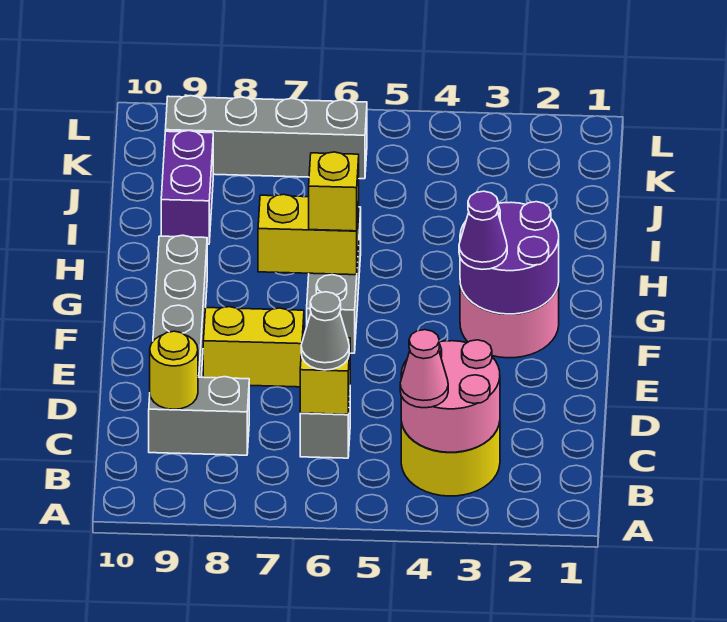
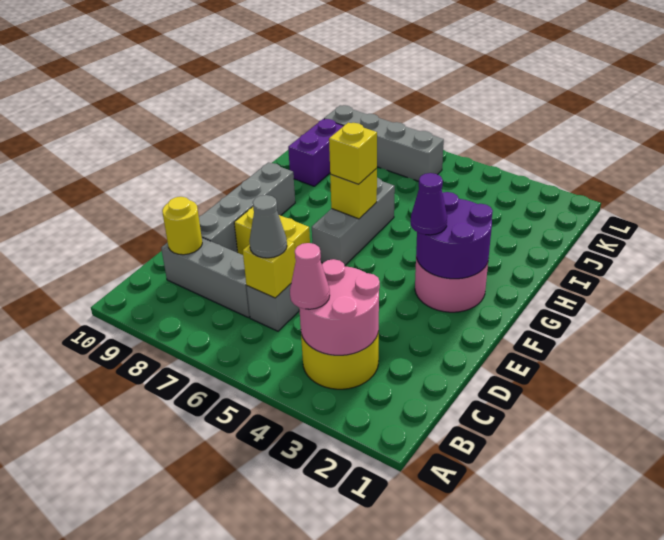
grey brick C8:C9 level 1 -> grey brick C7:C9 level 1
yellow brick G6:G7 level 2 -> yellow brick G6 level 2

